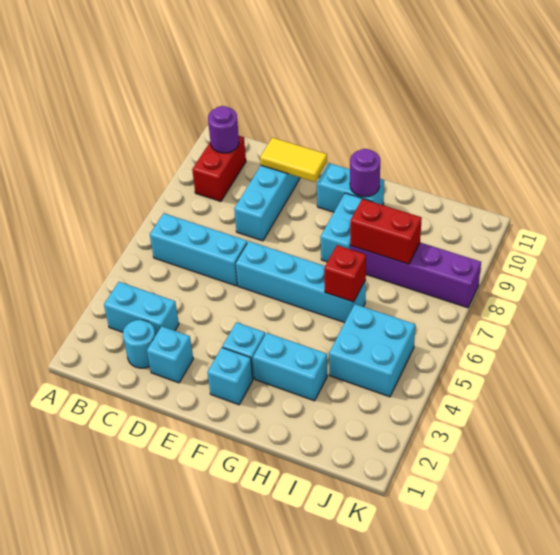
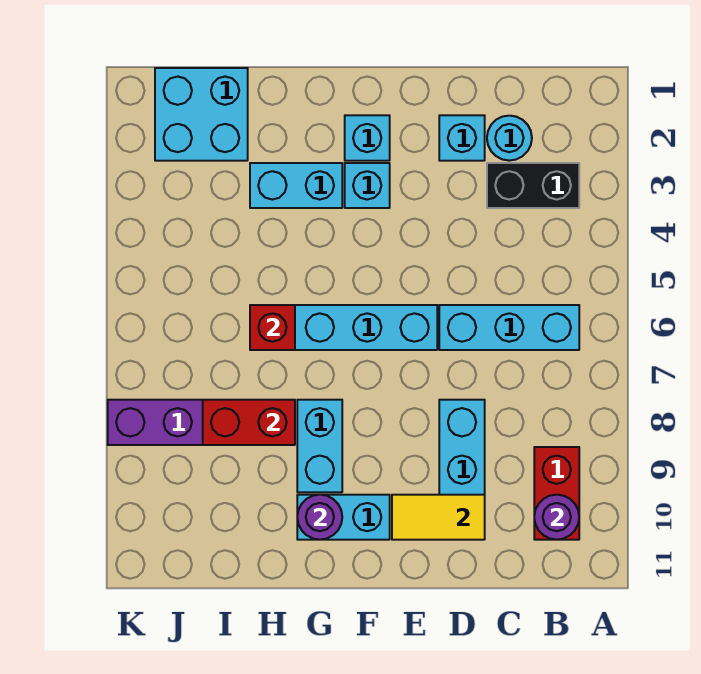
cyan brick B3:C3 level 1 -> black brick B3:C3 level 1
cyan brick I4:J5 level 1 -> cyan brick I1:J2 level 1

